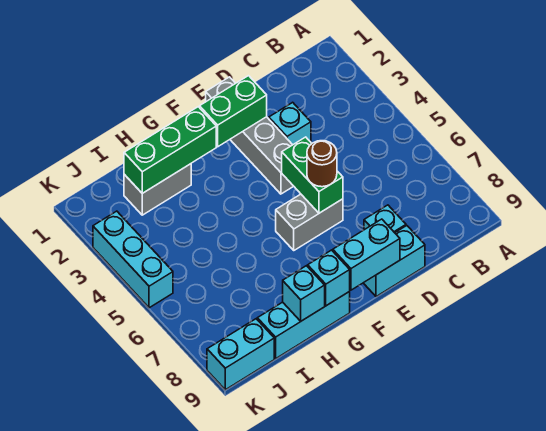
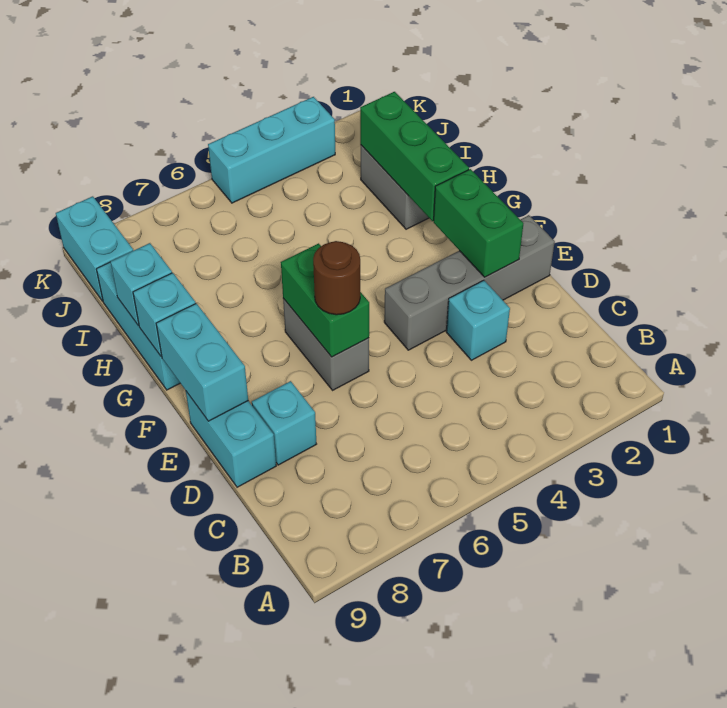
green brick E5:E6 level 2 -> green brick E6:F6 level 2

